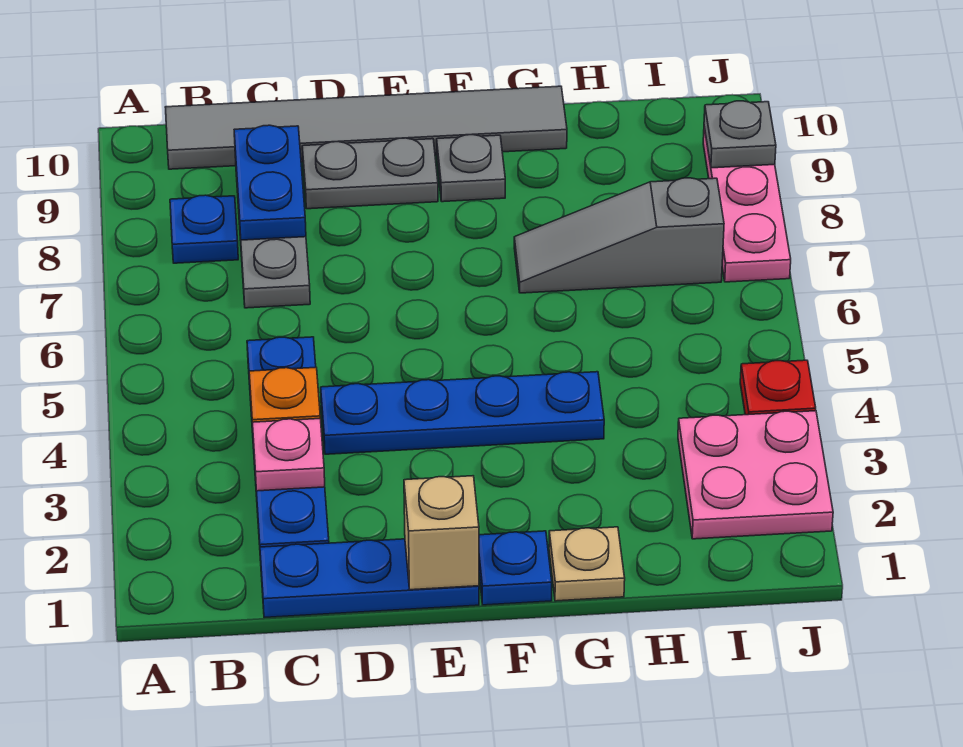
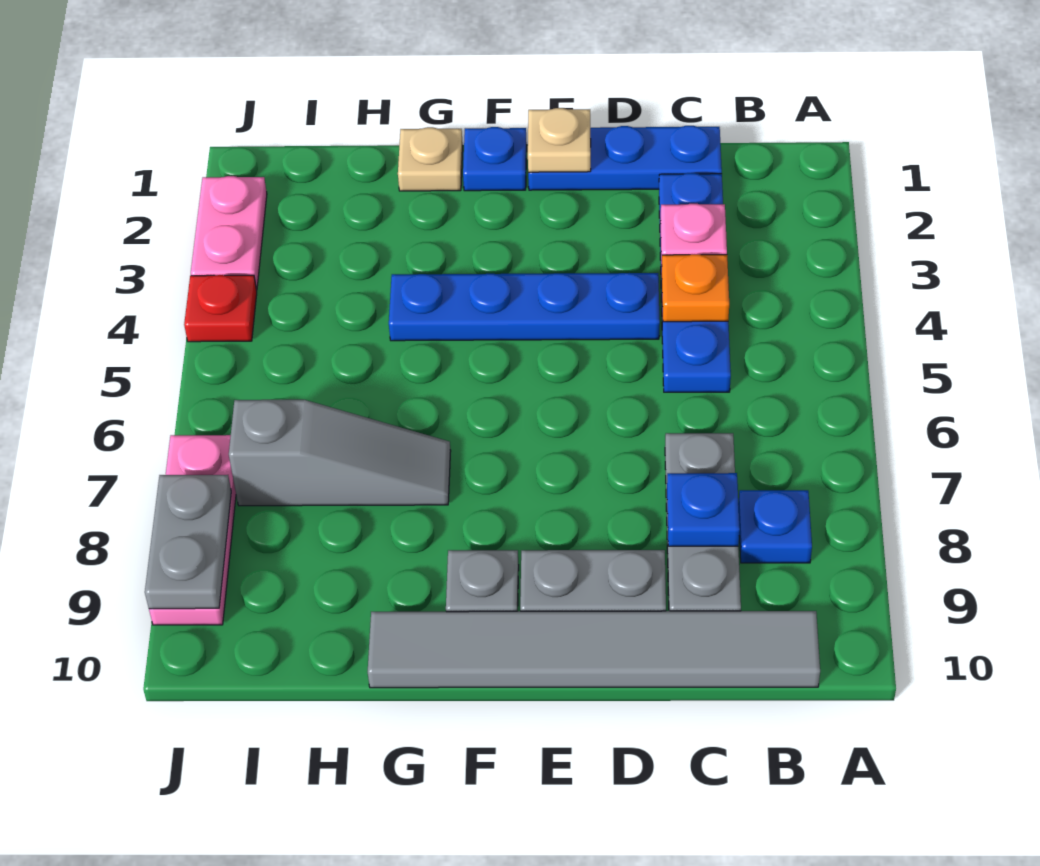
blue plate C8:C9 level 2 -> blue plate C8 level 2
tan brick E1 level 2 -> tan plate E1 level 2
pink plate I2:J3 level 1 -> pink plate J2:J3 level 1
grey plate J9 level 2 -> grey plate J8:J9 level 2

